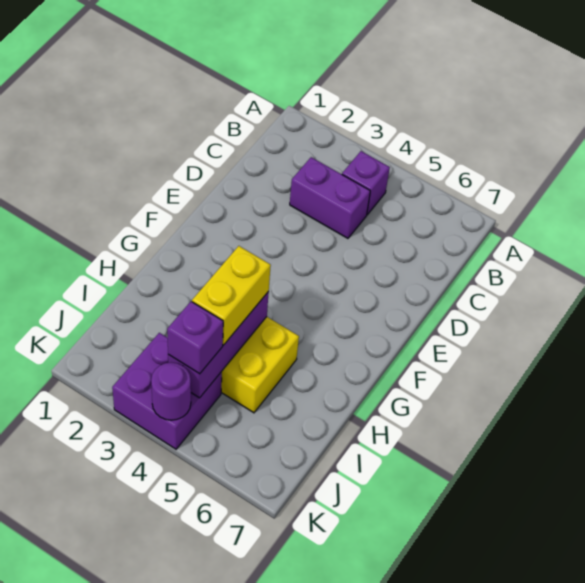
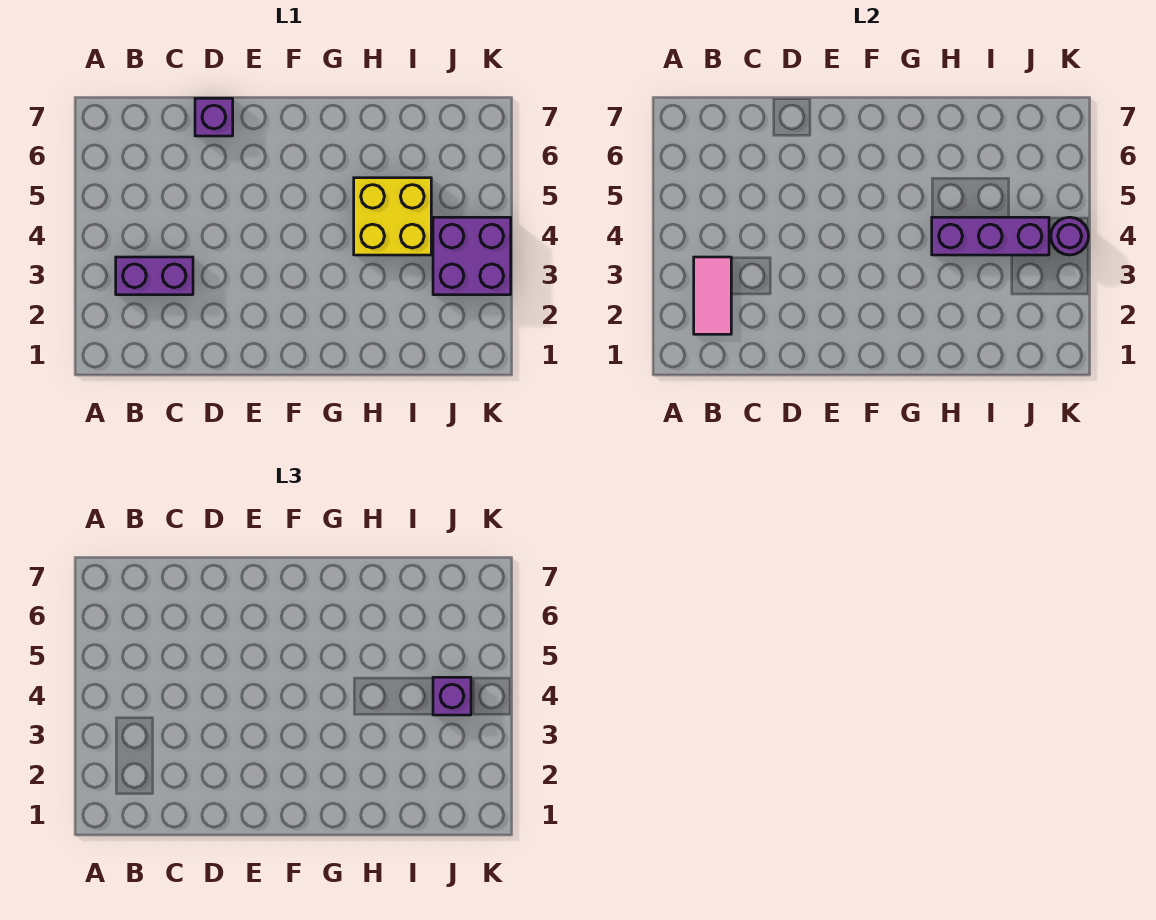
none -> pink tile B2:B3 level 2
purple brick B4 level 1 -> purple brick D7 level 1
purple brick C3:C4 level 1 -> purple brick B3:C3 level 1
yellow brick H4:I4 level 3 -> none

